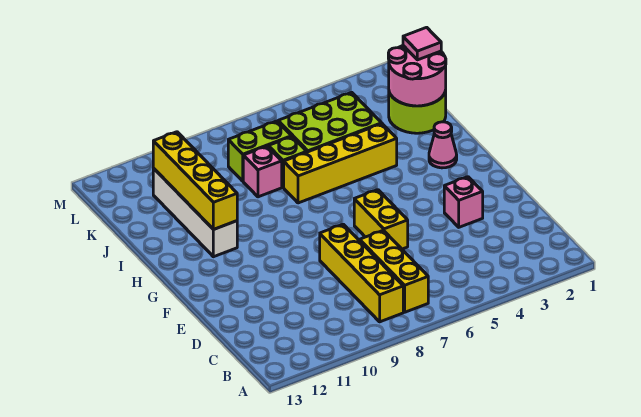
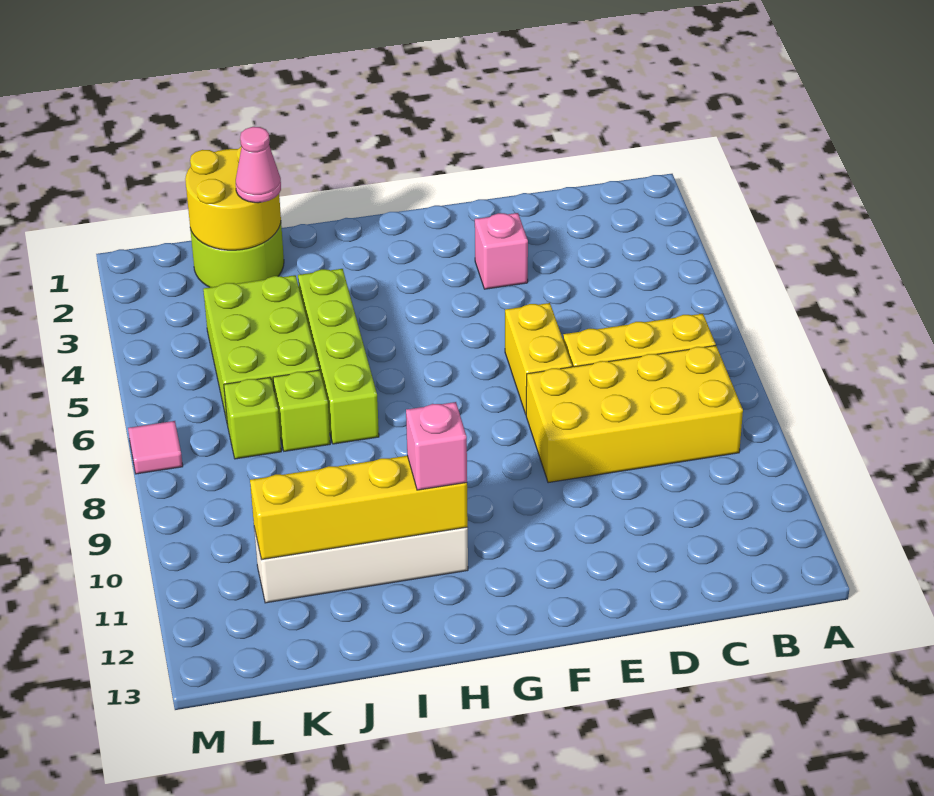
yellow brick B8:E8 level 1 -> yellow brick B8:E9 level 1
yellow brick E6:F6 level 1 -> yellow brick E6:E7 level 1
pink cone H2 level 1 -> pink cone J2 level 3
yellow brick I4:I7 level 1 -> lime brick I4:I7 level 1
pink round brick J1:K2 level 2 -> yellow round brick J1:K2 level 2
pink brick J8 level 1 -> pink brick H11 level 3
pink tile K1 level 3 -> pink tile M7 level 1
lime brick K7:K8 level 1 -> lime brick K7 level 1

